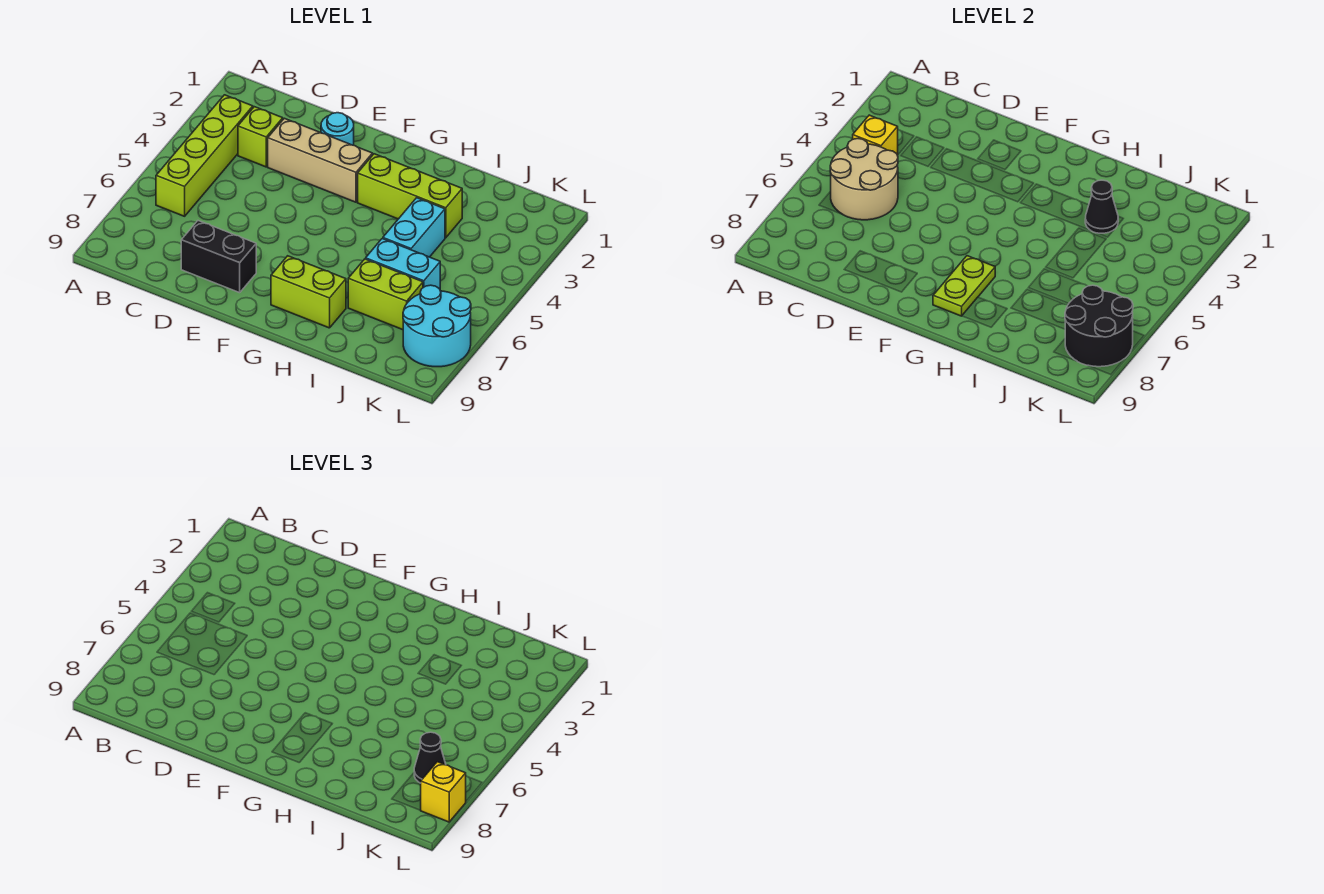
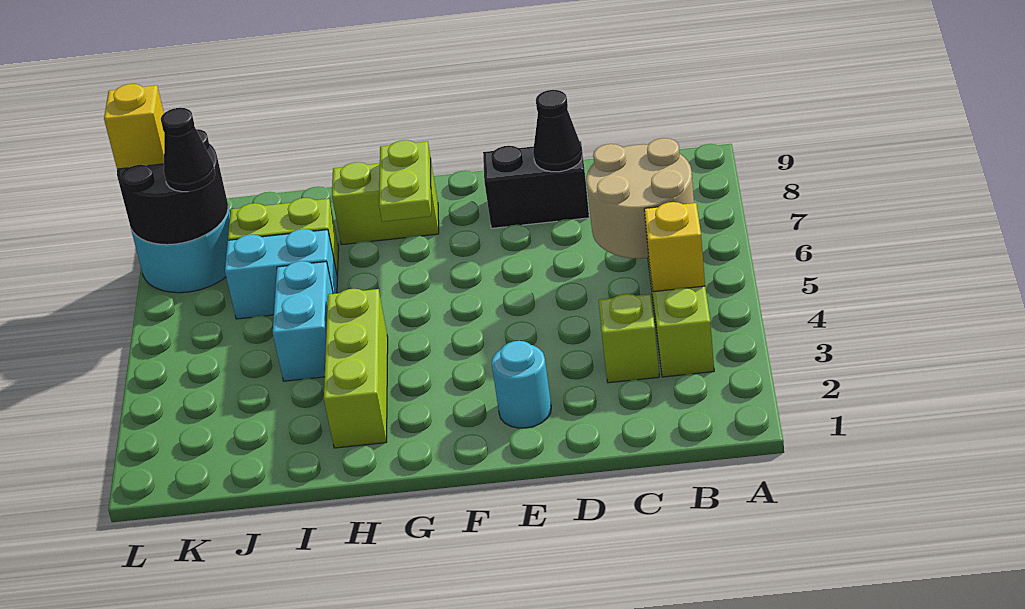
tan brick D3:F3 level 1 -> none
lime brick G3:I3 level 1 -> lime brick H2:H4 level 1
black cone I3 level 2 -> black cone D8 level 2

